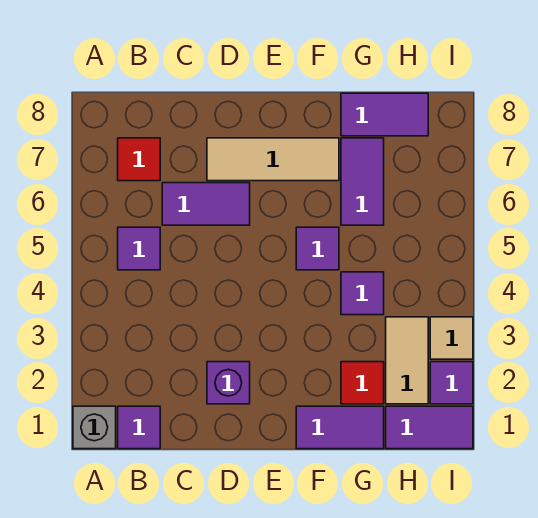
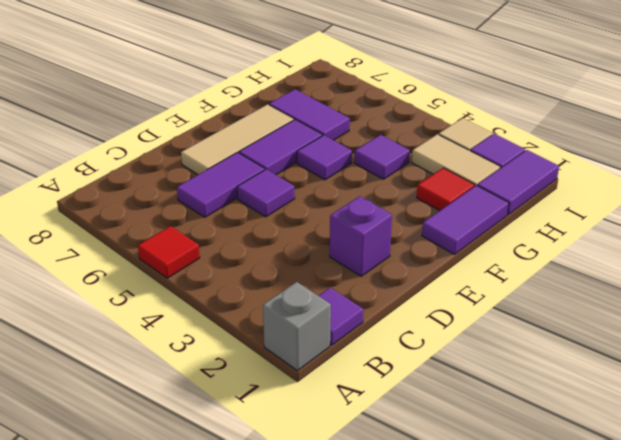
purple tile B5 level 1 -> purple tile D5 level 1
red tile B7 level 1 -> red tile A5 level 1
purple tile G8:H8 level 1 -> purple tile E6:F6 level 1

